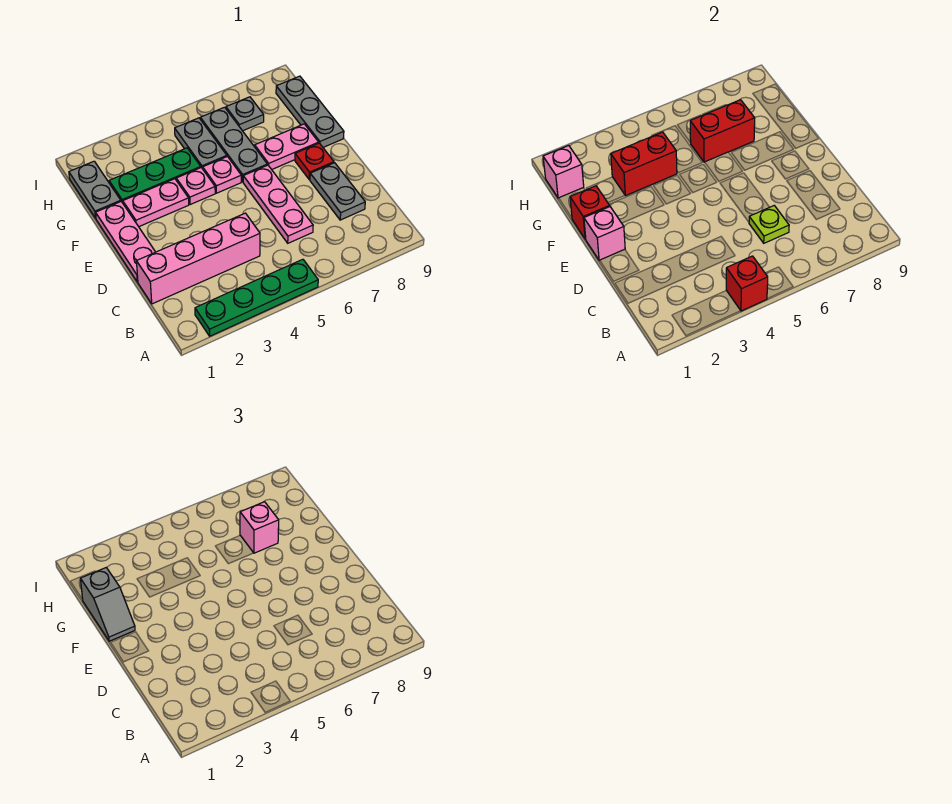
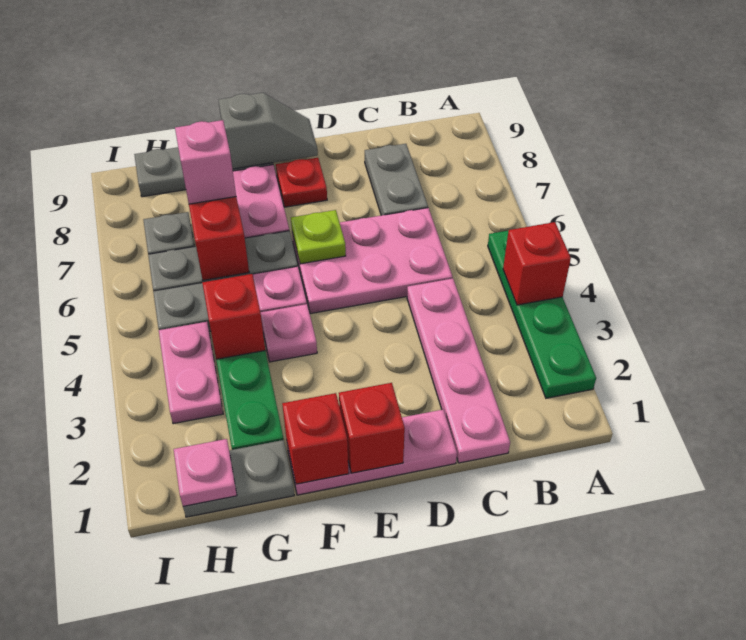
pink brick C1:C4 level 1 -> pink plate C1:C4 level 1
pink plate C6:E6 level 1 -> pink plate C5:E6 level 1
lime plate C6 level 2 -> lime plate E6 level 2
grey plate C8:D8 level 1 -> grey plate C7:C8 level 1
pink brick E1 level 2 -> red brick E1 level 2
grey slope F1:G1 level 3 top G -> grey slope E9:F9 level 2 top F
pink plate F2:F3 level 1 -> pink plate H3:H4 level 1
red brick G3:G4 level 2 -> red brick G4 level 2
pink brick H1 level 2 -> pink plate H1 level 2

